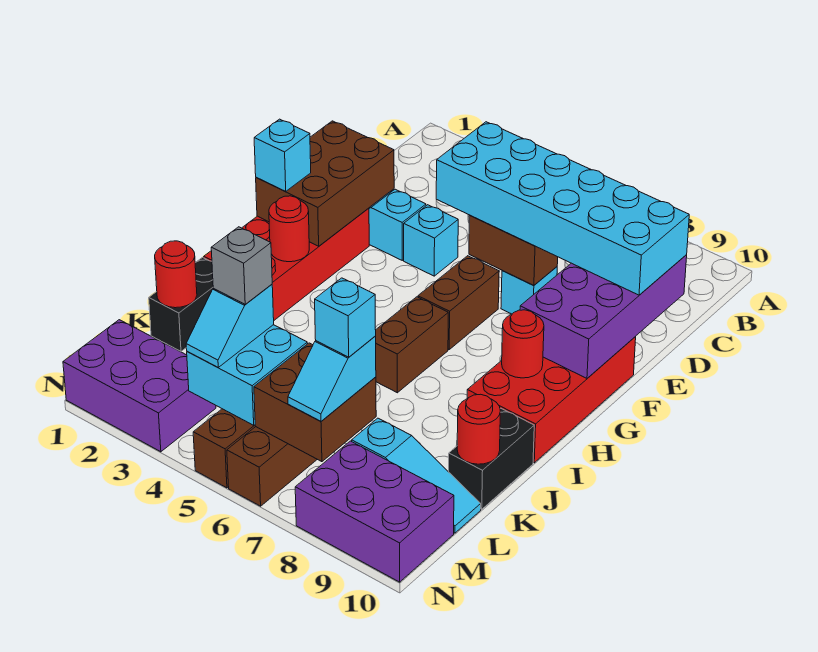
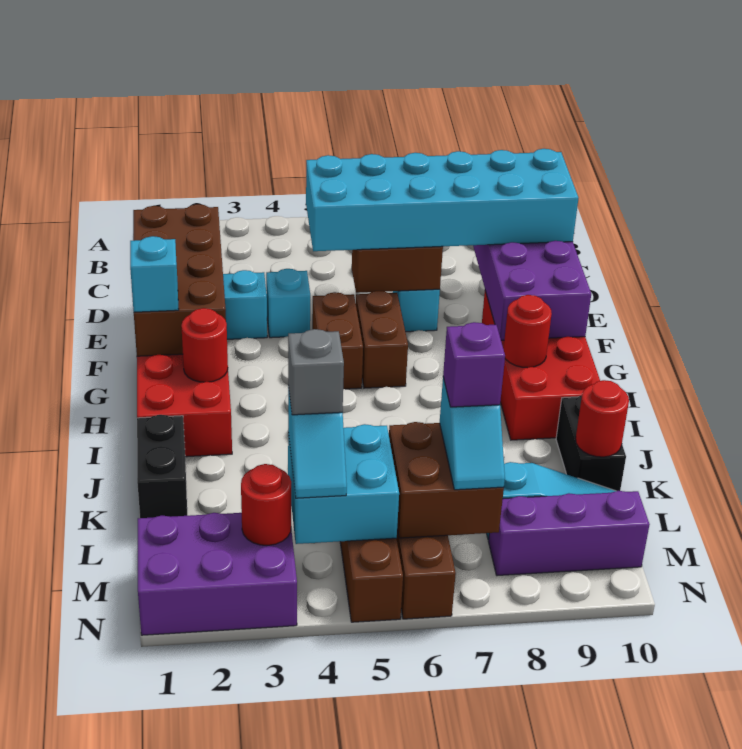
brown brick E1:G2 level 2 -> brown brick D1:G2 level 2
brown brick H6:I6 level 1 -> brown brick F5:G5 level 1
red round brick K1 level 2 -> red round brick M3 level 2
cyan brick L7 level 4 -> purple brick L7 level 4
purple brick M8:N10 level 1 -> purple brick M8:M10 level 1

